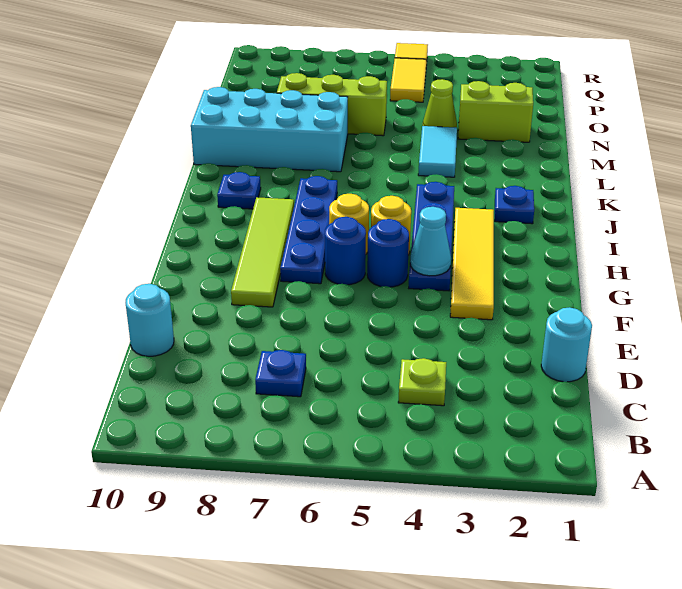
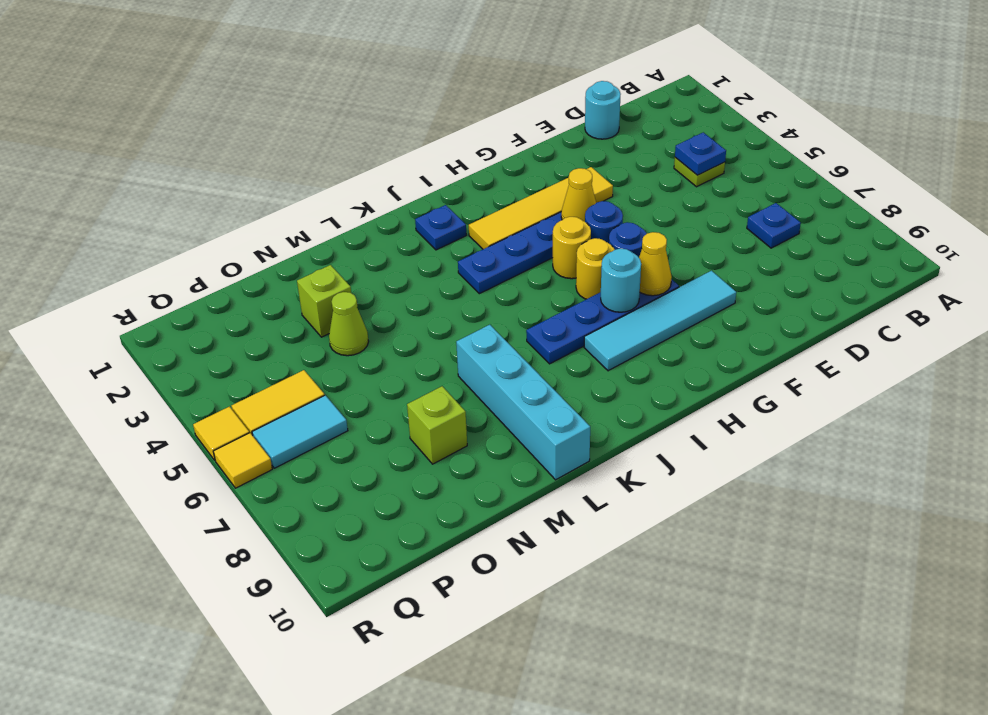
cyan round brick D10 level 1 -> cyan round brick H7 level 2
lime tile F8:I8 level 1 -> cyan tile F8:I8 level 1
cyan cone G4 level 2 -> yellow cone G4 level 2
none -> yellow cone G7 level 2
blue plate J9 level 1 -> blue plate C4 level 2
cyan tile L4:M4 level 1 -> cyan tile P6:Q6 level 1
cyan brick L7:M10 level 1 -> cyan brick L7:L10 level 1
lime brick N2:N3 level 1 -> lime brick N3 level 1
lime brick N6:N8 level 1 -> lime brick N8 level 1
none -> yellow tile R6 level 1

